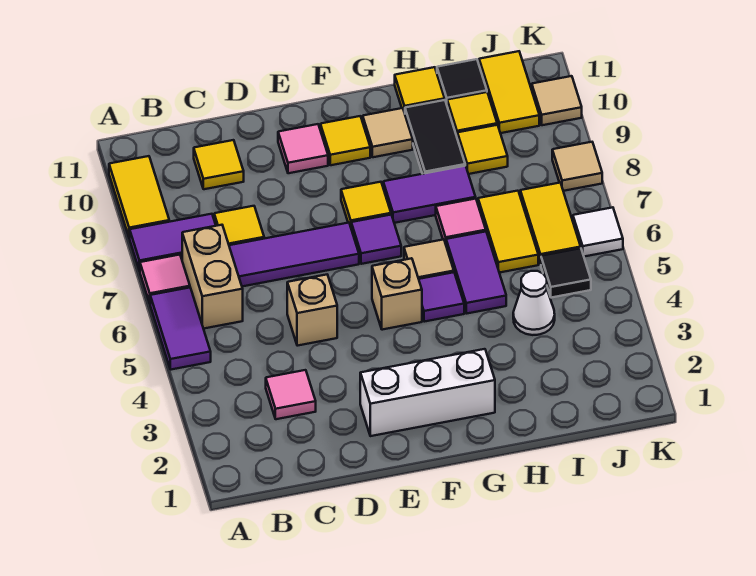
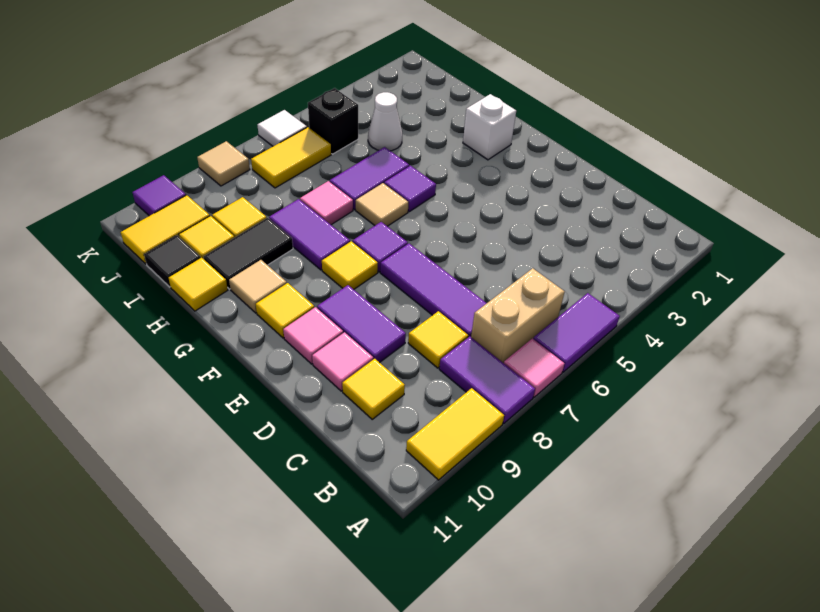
pink tile C3 level 1 -> pink tile D10 level 1
tan brick D5 level 1 -> none
none -> purple tile D9:E9 level 1
white brick E2:G2 level 1 -> white brick G2 level 1
tan brick F5 level 1 -> none
yellow tile I6:I7 level 1 -> none
black tile J5 level 1 -> black brick J5 level 1
tan tile K10 level 1 -> purple tile K10 level 1

